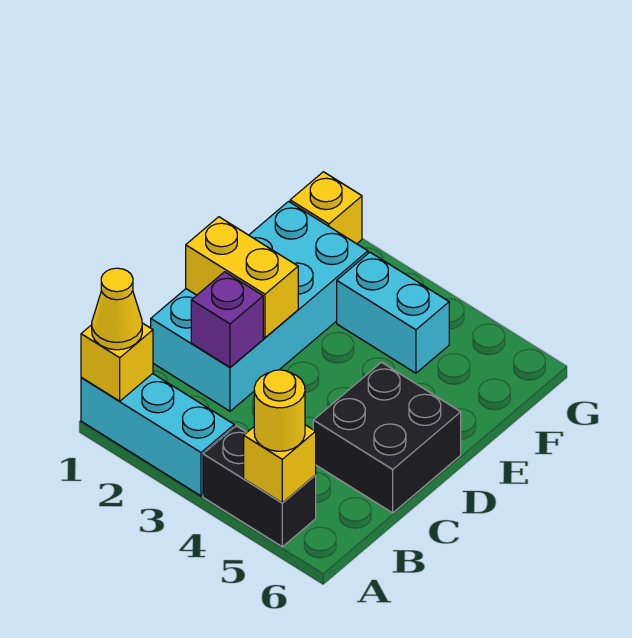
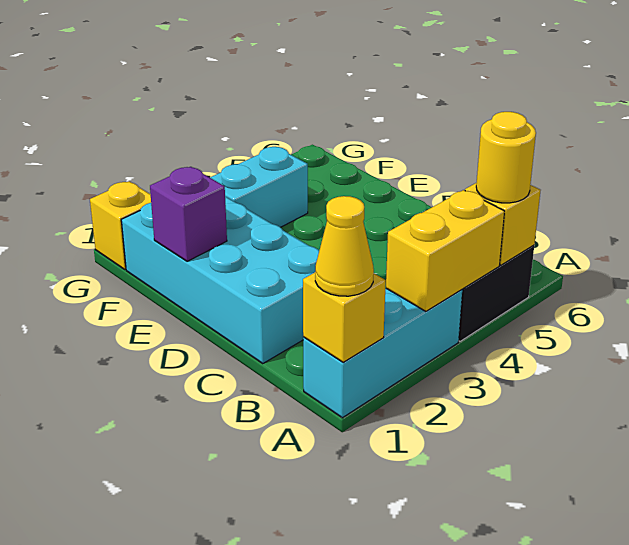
purple brick C2 level 2 -> purple brick E1 level 2
black brick C5:D6 level 1 -> none
yellow brick D1:D2 level 2 -> yellow brick A3:A4 level 2

